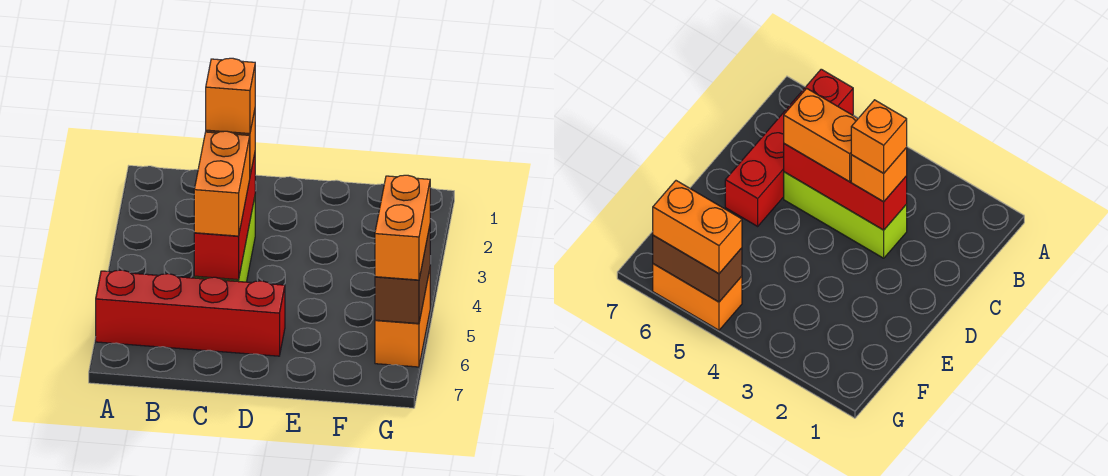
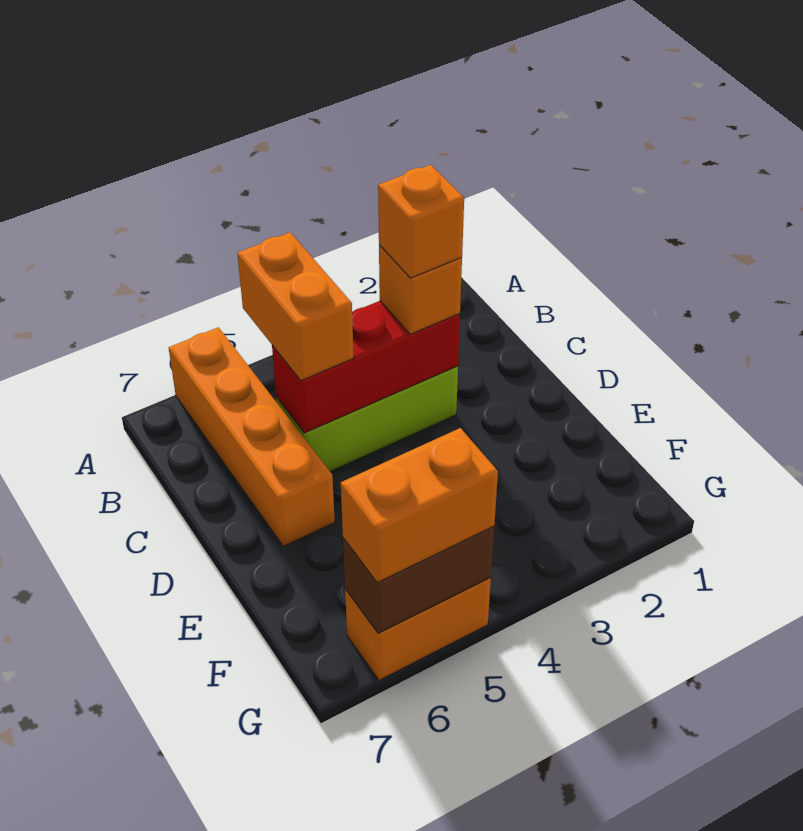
red brick A6:D6 level 1 -> orange brick A6:D6 level 1
orange brick C4:C5 level 3 -> orange brick B5:C5 level 3

